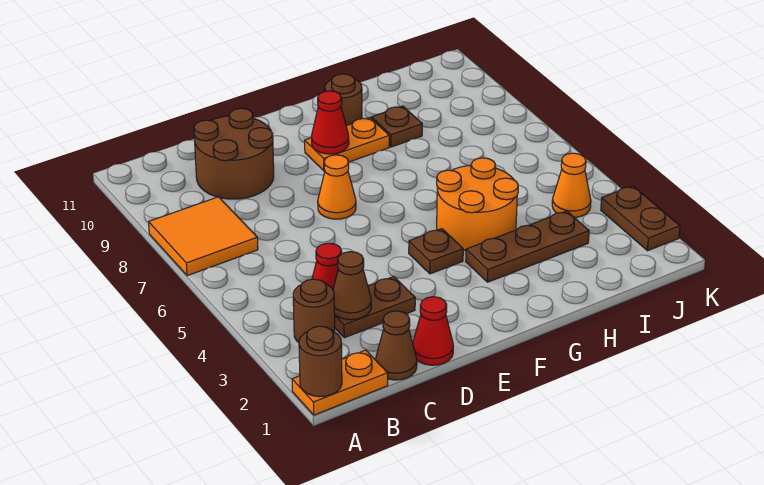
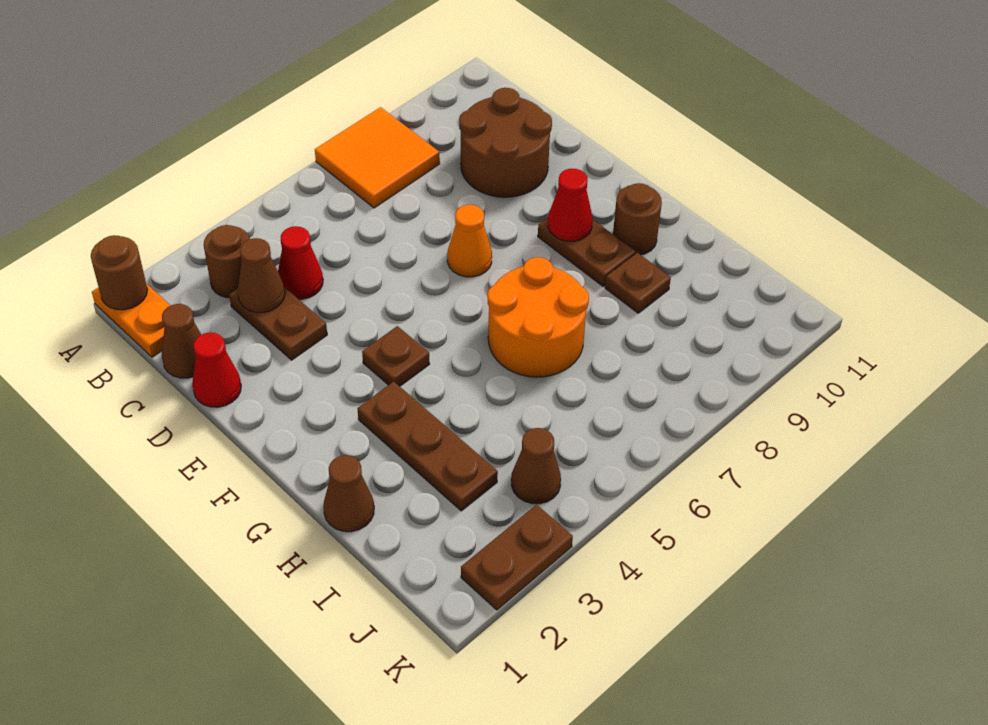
orange plate F9:G9 level 1 -> brown plate F9:G9 level 1
orange round brick G4:H5 level 1 -> orange round brick G6:H7 level 1
none -> brown cone H1 level 1
orange cone J4 level 1 -> brown cone J4 level 1

